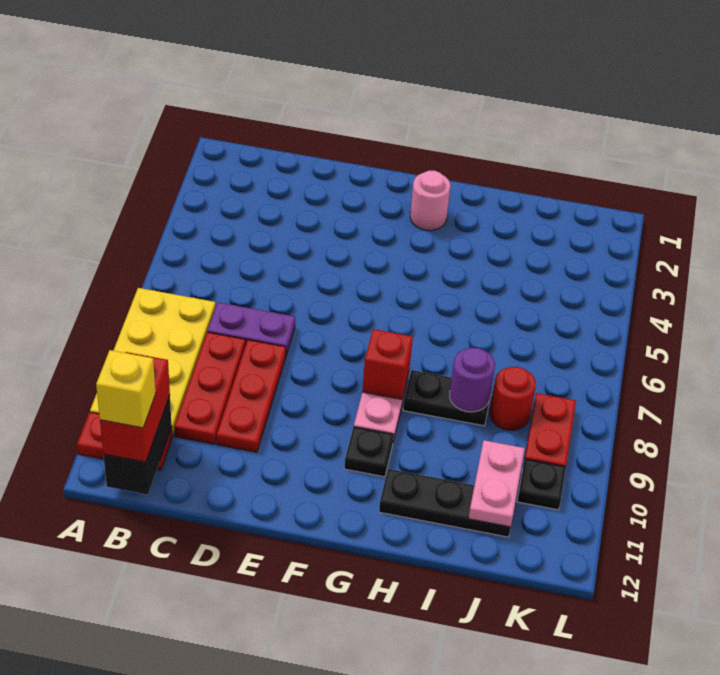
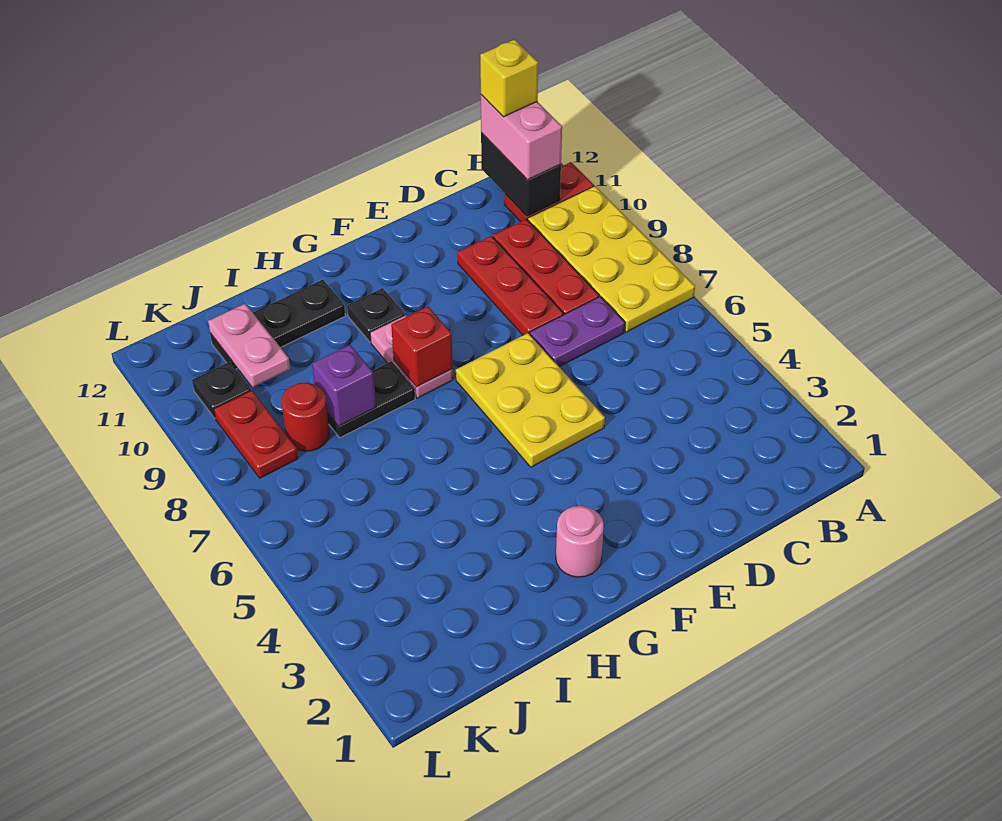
red brick B11:B12 level 3 -> pink brick B11:B12 level 3
none -> yellow plate E5:F7 level 1
purple round brick I8 level 2 -> purple brick I8 level 2

